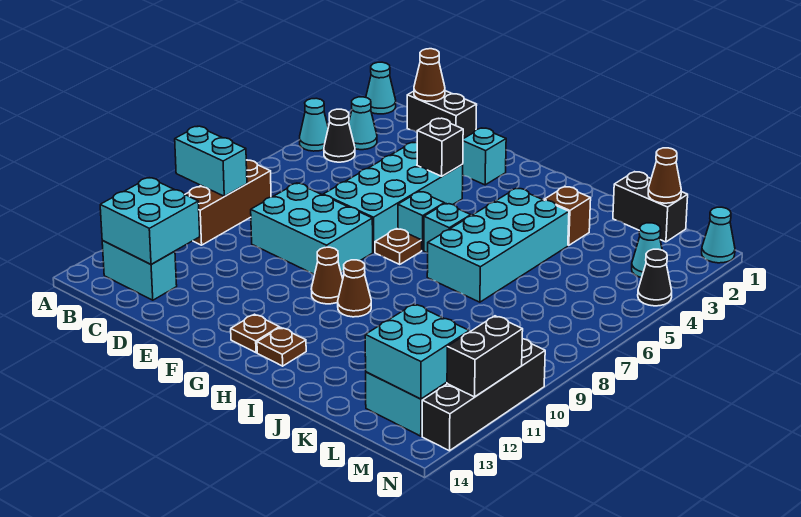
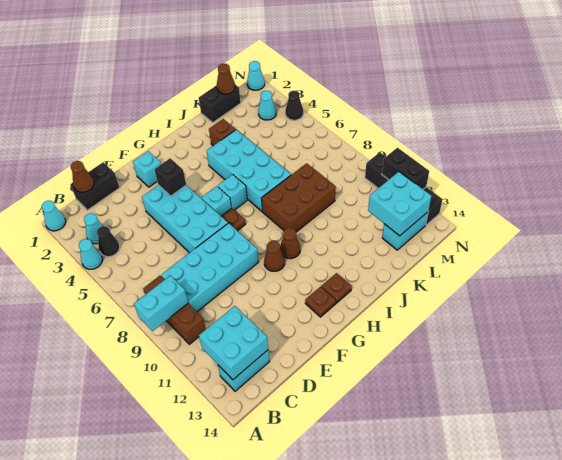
cyan brick D8:F9 level 1 -> cyan brick C8:F9 level 1
none -> brown brick I8:K9 level 1

